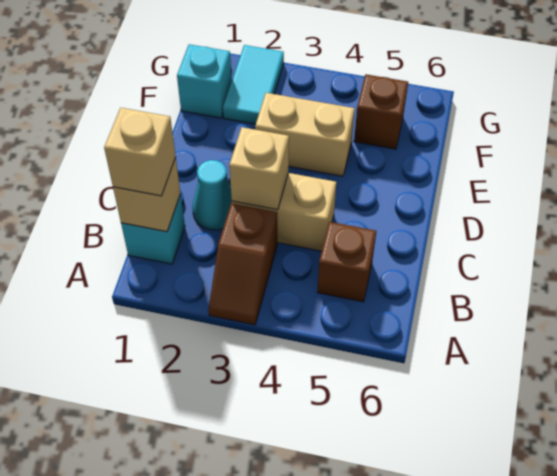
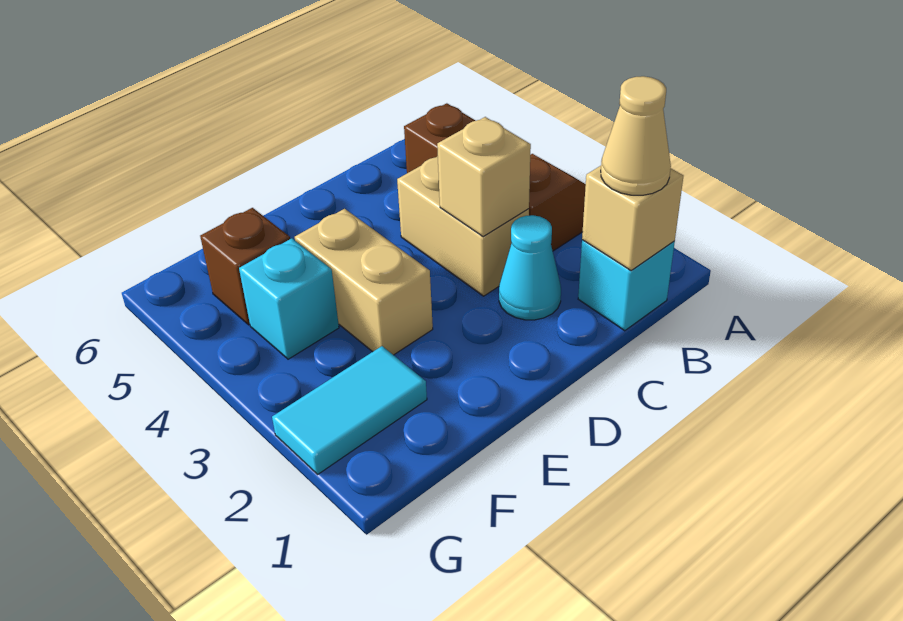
tan brick B1 level 3 -> tan cone B1 level 3
cyan brick F1 level 1 -> cyan brick F4 level 1

